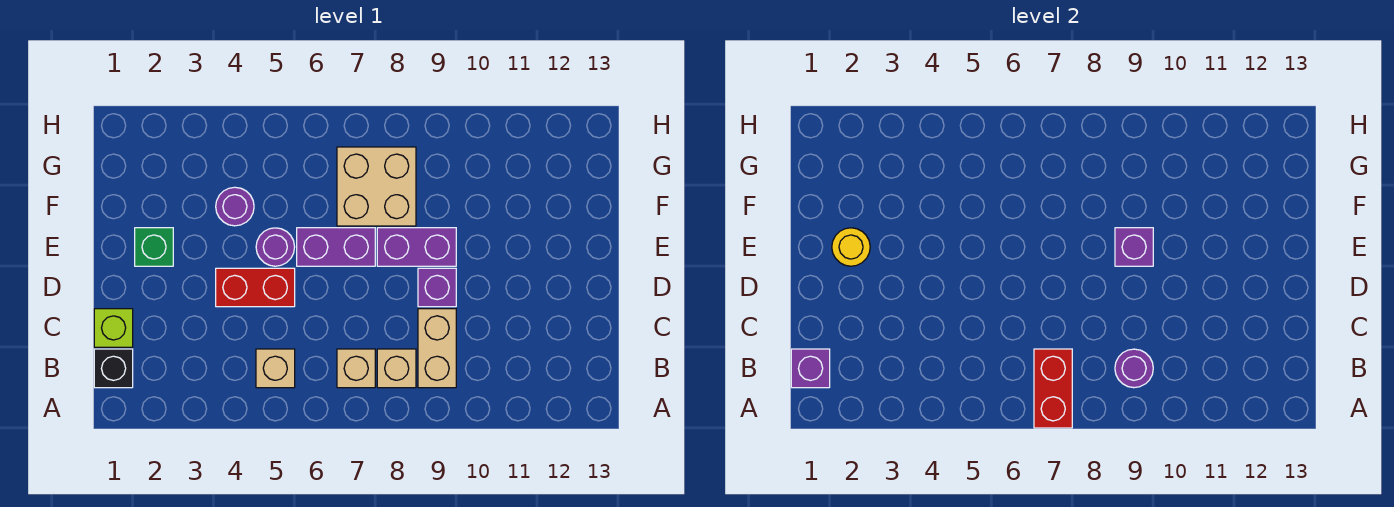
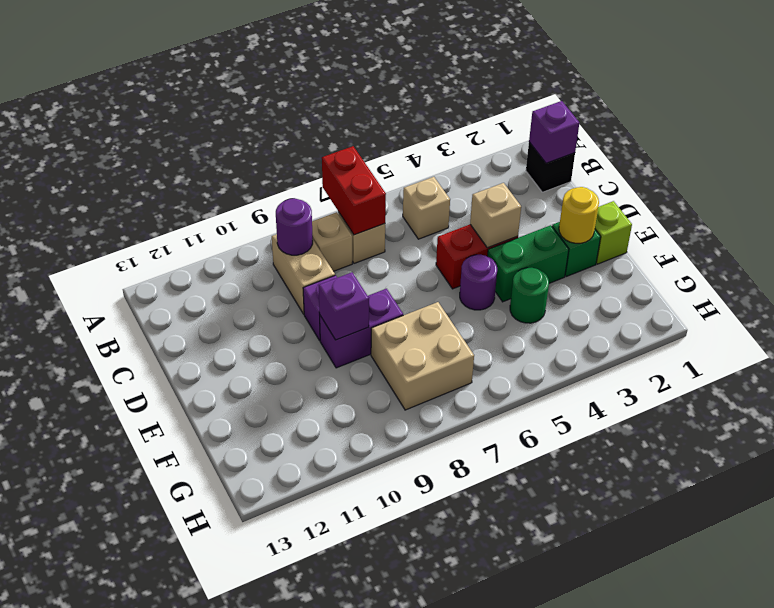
lime brick C1 level 1 -> lime brick E1 level 1
none -> tan brick D4 level 2
none -> green brick E3:E4 level 1
purple brick E6:E7 level 1 -> none
purple round brick F4 level 1 -> green round brick F4 level 1

